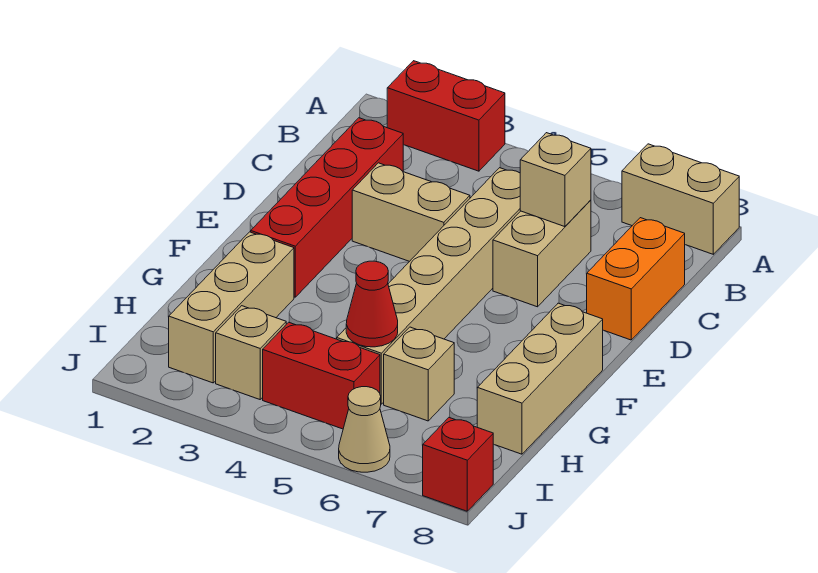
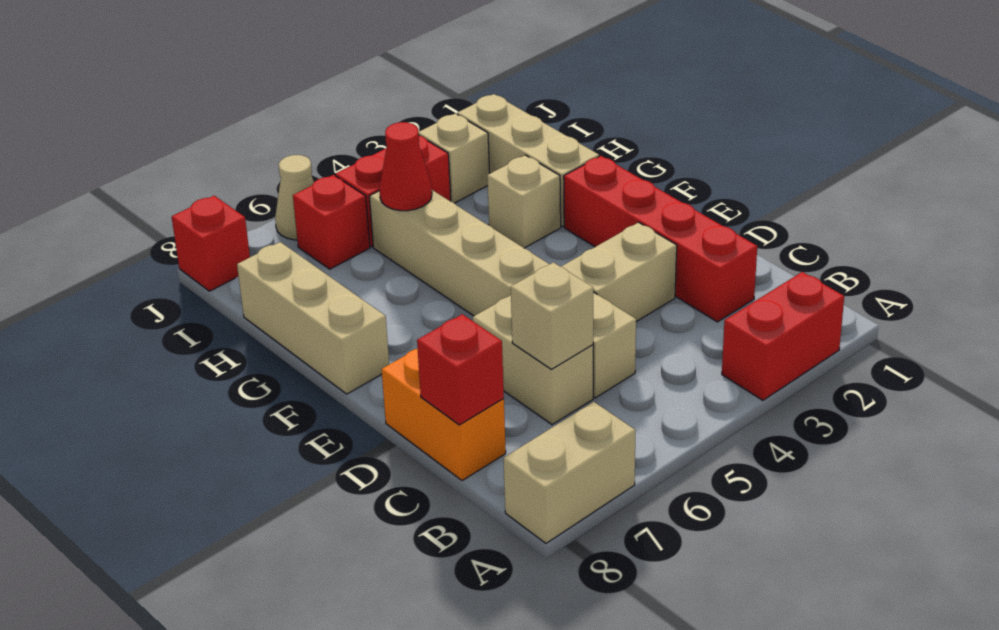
none -> red brick C8 level 2
tan brick H6 level 1 -> tan brick G3 level 1
none -> red brick I6 level 1

